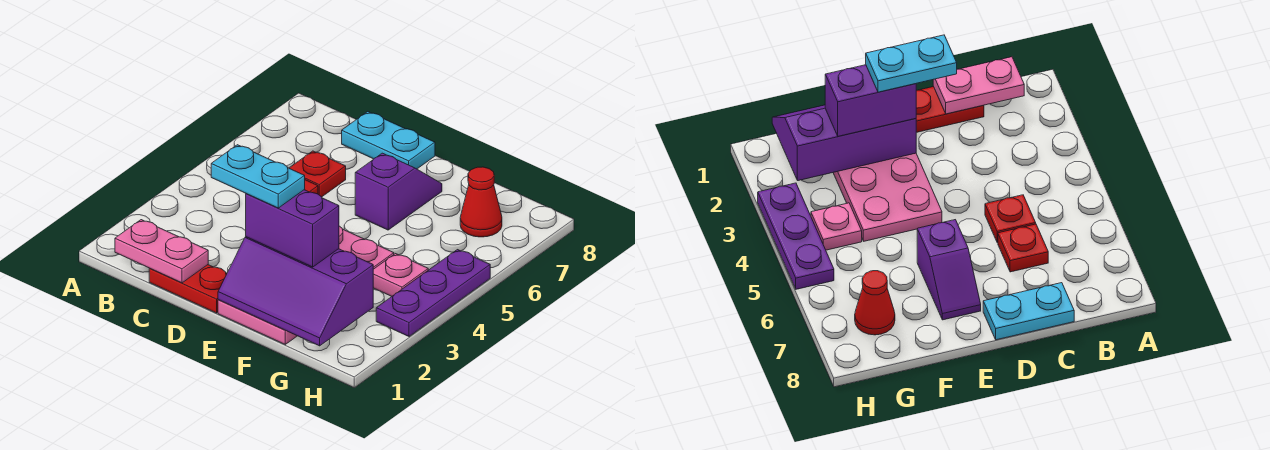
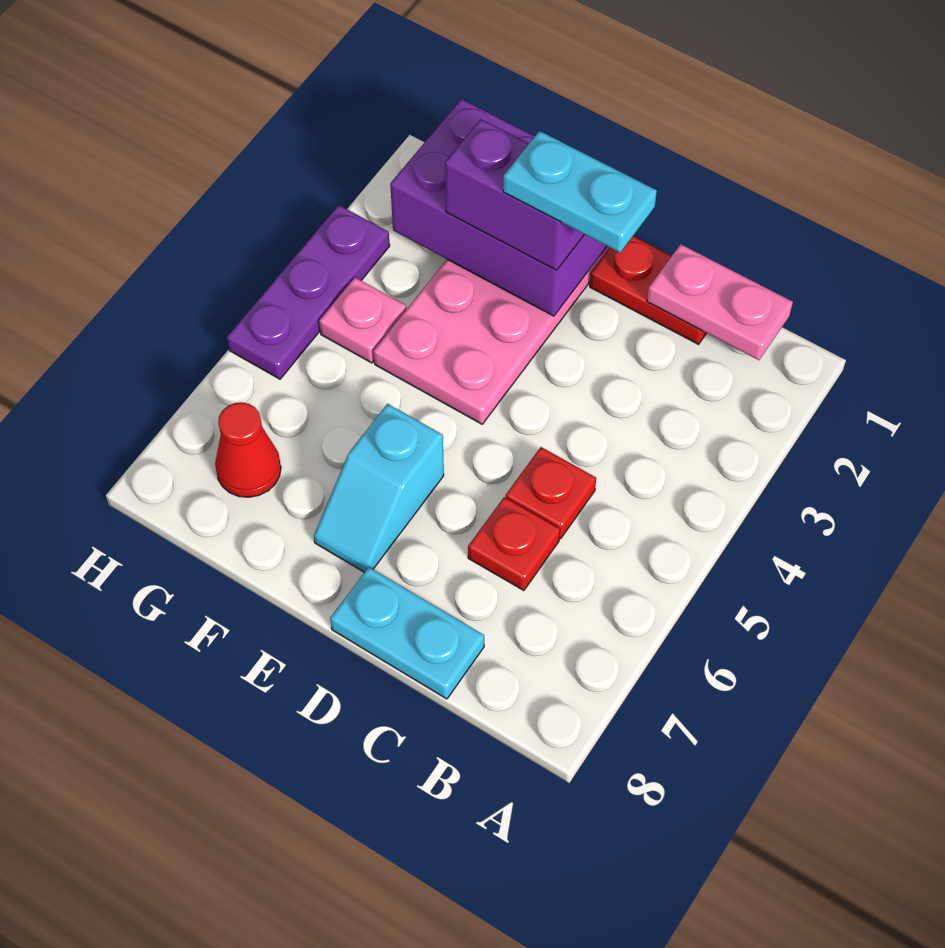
purple slope E1:G2 level 2 top 2 -> purple brick E1:G2 level 2
purple slope E6:E7 level 1 top 6 -> cyan slope E6:E7 level 1 top 6

